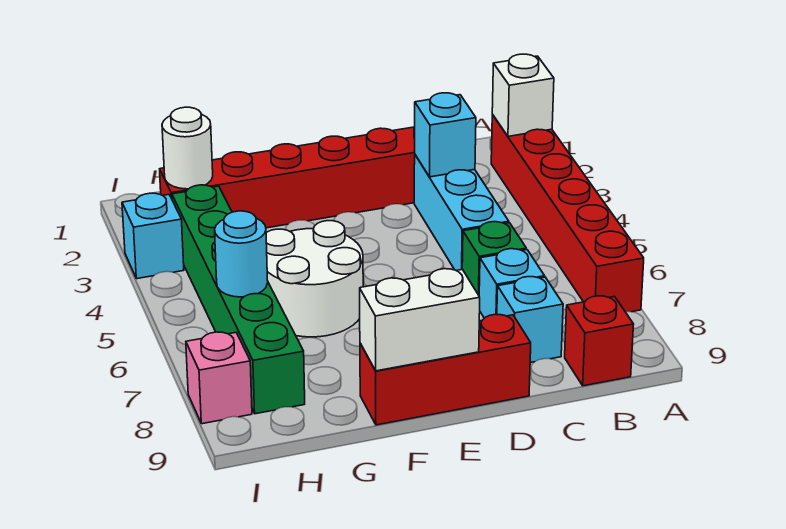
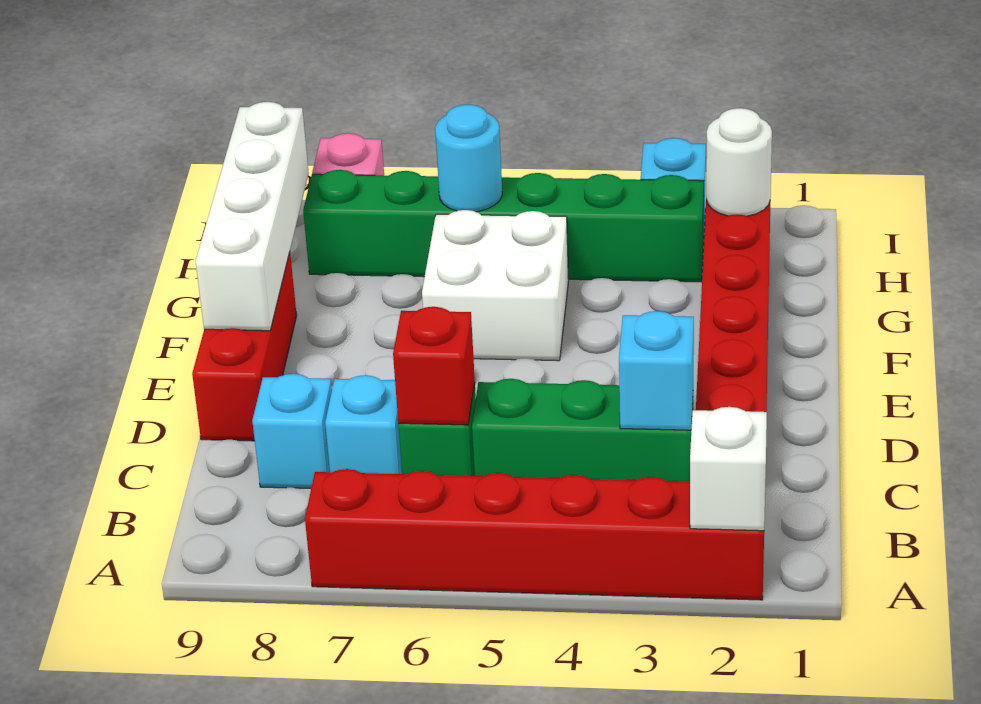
red brick B9 level 1 -> red brick C6 level 2
cyan brick C3:C5 level 1 -> green brick C3:C5 level 1
white brick E9:F9 level 2 -> white brick E9:H9 level 2
white round brick F5:G6 level 1 -> white brick F5:G6 level 1

